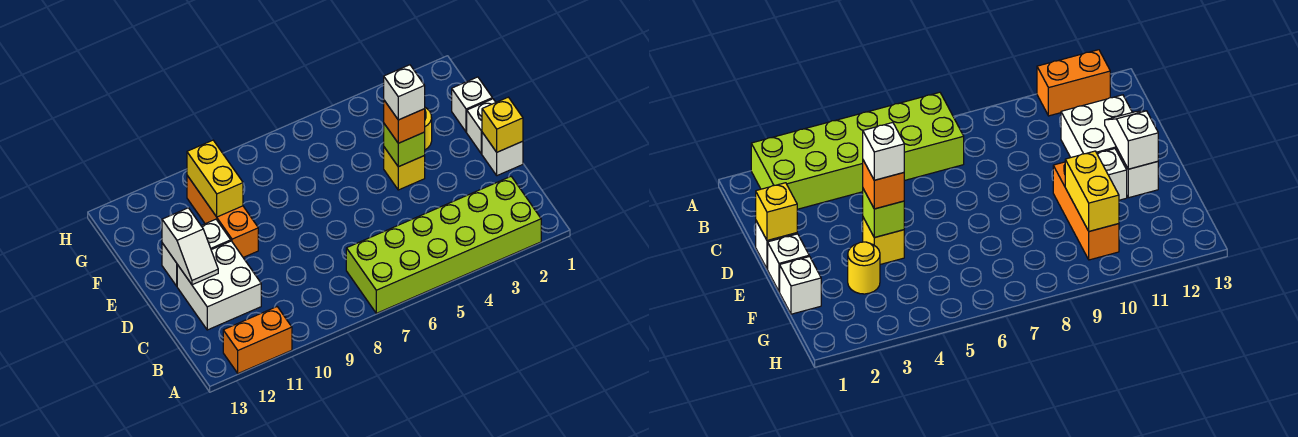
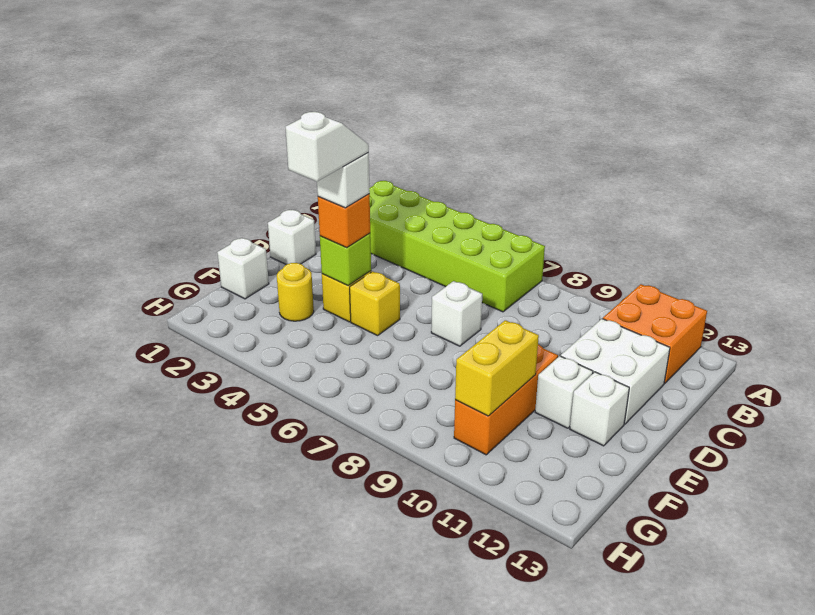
orange brick A11:A12 level 1 -> orange brick A11:B12 level 1
yellow brick D1 level 2 -> yellow brick E5 level 1
white slope D12:E12 level 2 top E -> white slope E4:F4 level 5 top F
white brick E1 level 1 -> white brick D7 level 1

